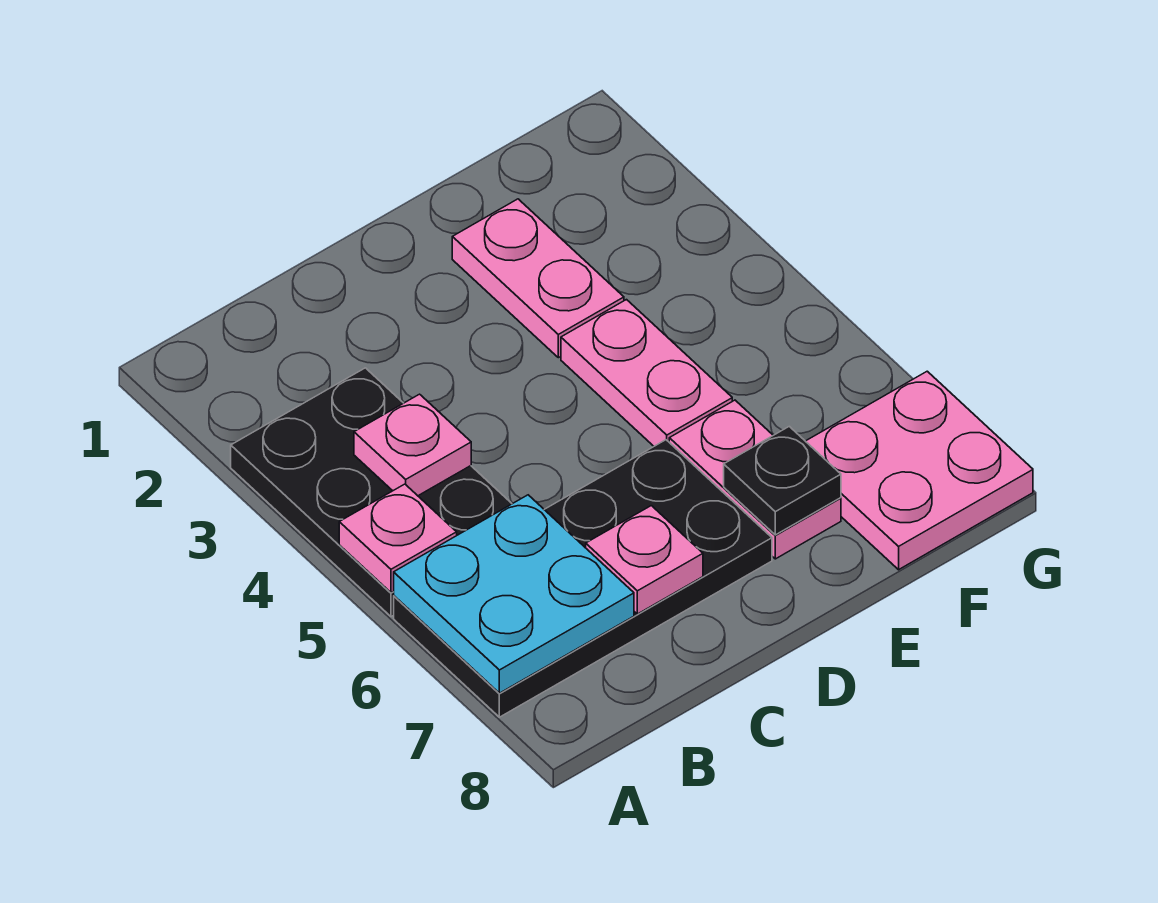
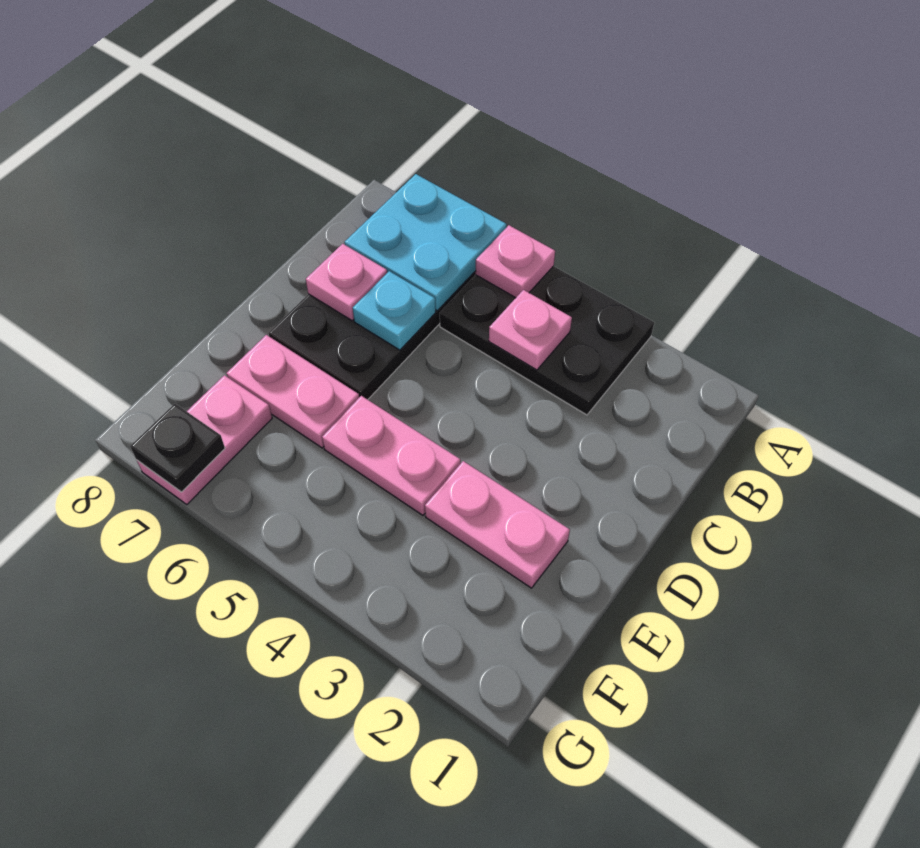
none -> cyan plate C6 level 2
black plate E7 level 2 -> black plate G7 level 2
pink plate F7:G8 level 1 -> pink plate F7:G7 level 1

